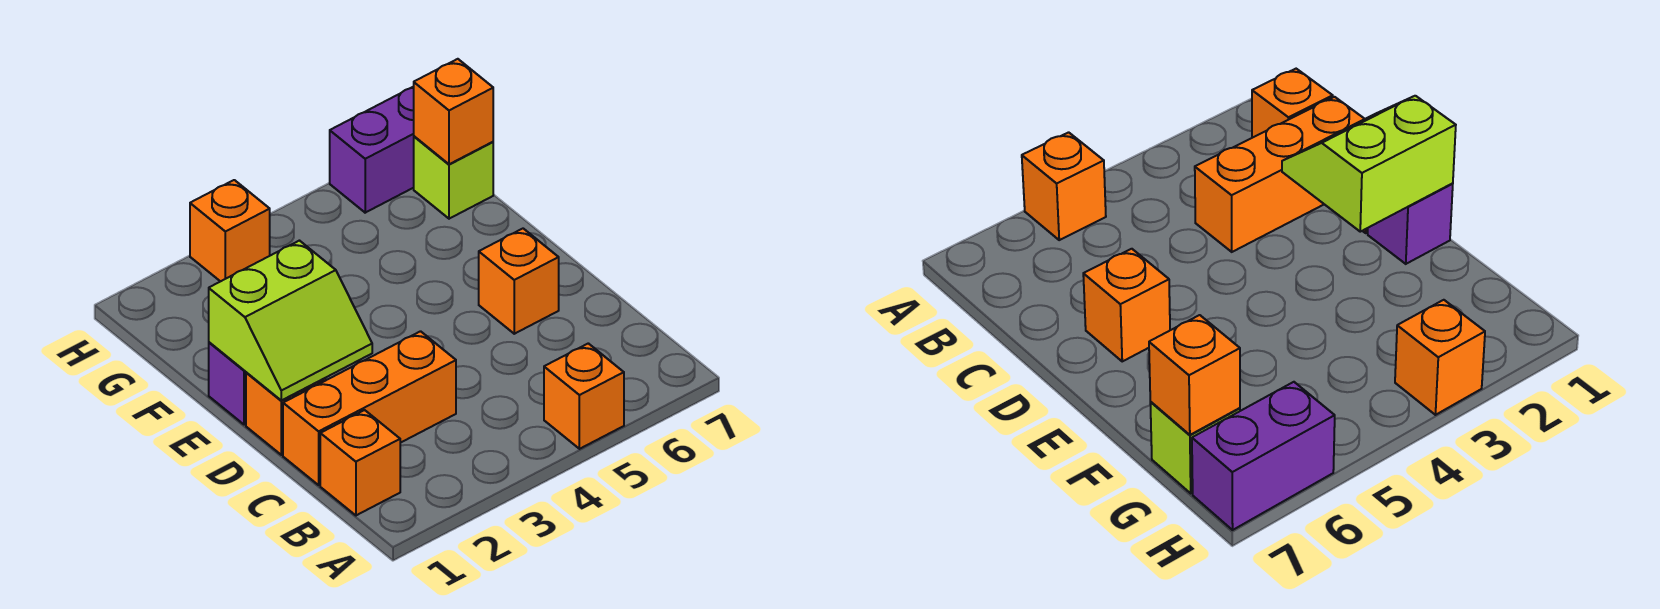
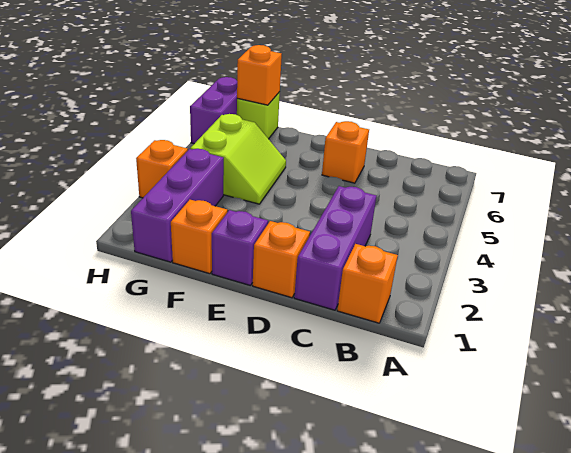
orange brick A5 level 1 -> orange brick F1 level 1
orange brick C1:C3 level 1 -> purple brick C1:C3 level 1
lime slope D1:E2 level 2 top E -> lime slope F4:G5 level 1 top G
none -> purple brick G1:G3 level 1

